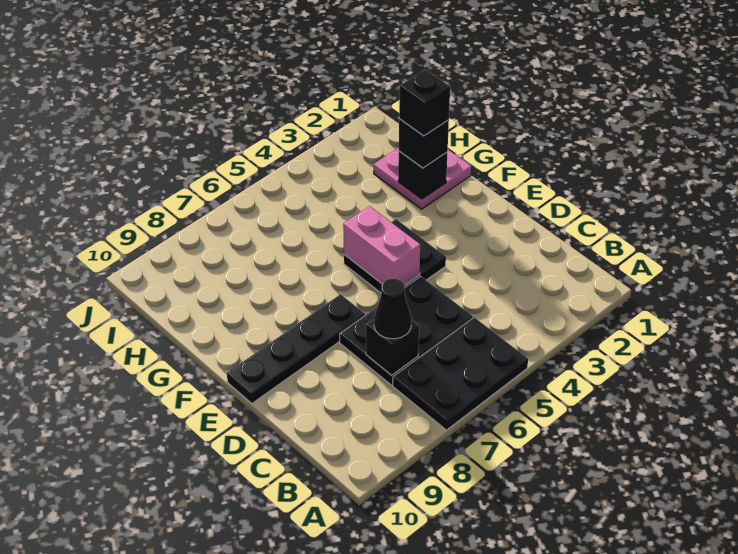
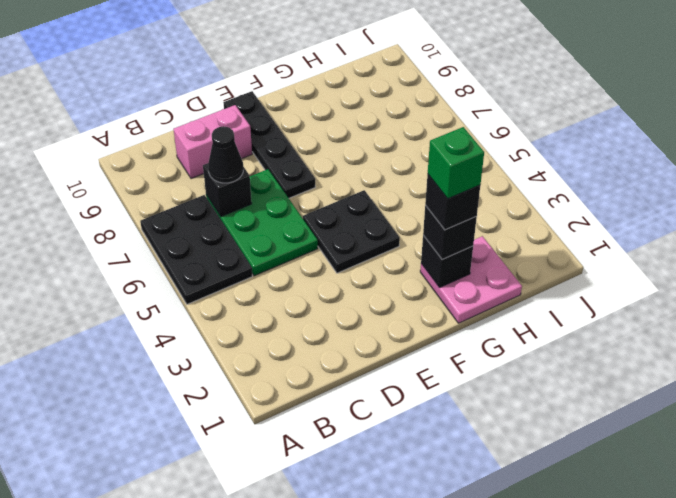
black plate C5:D7 level 1 -> green plate C5:D7 level 1
pink brick E5:F5 level 2 -> pink brick C9:D9 level 1
none -> green brick G2 level 5

